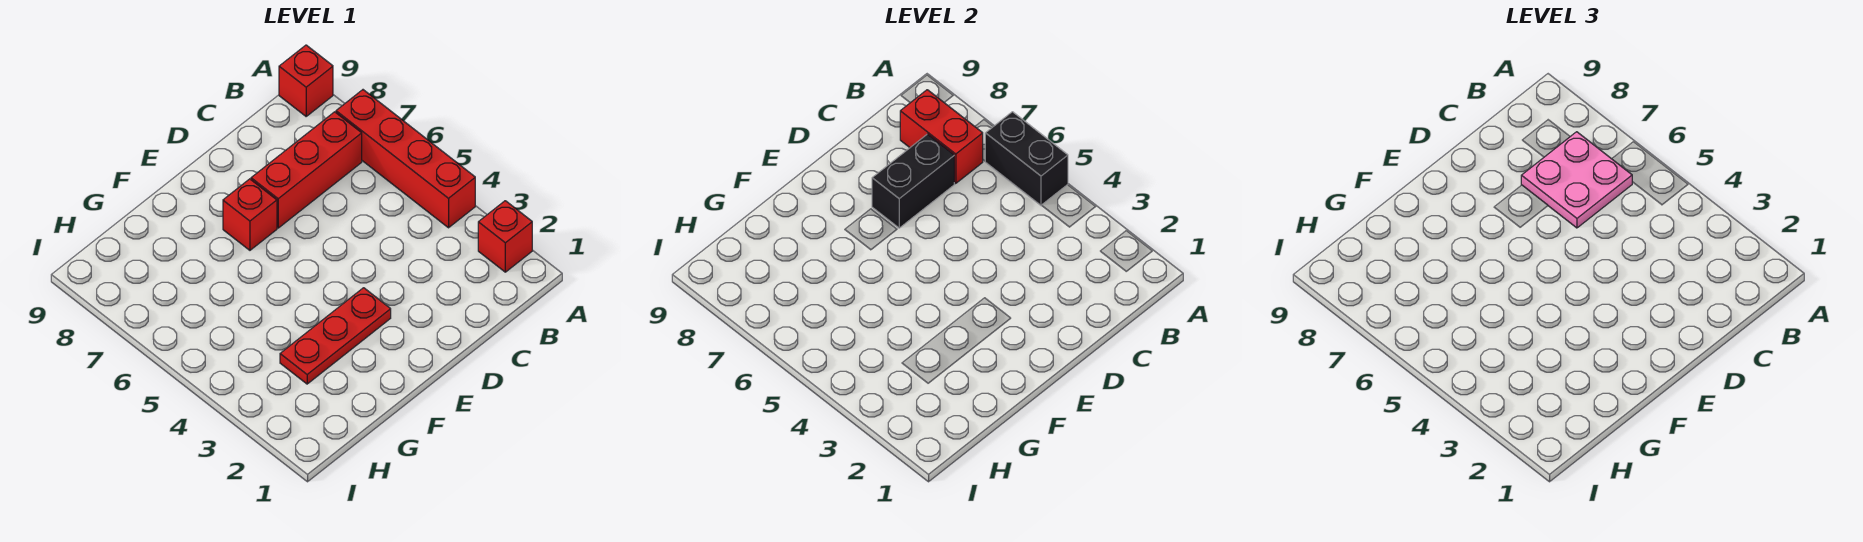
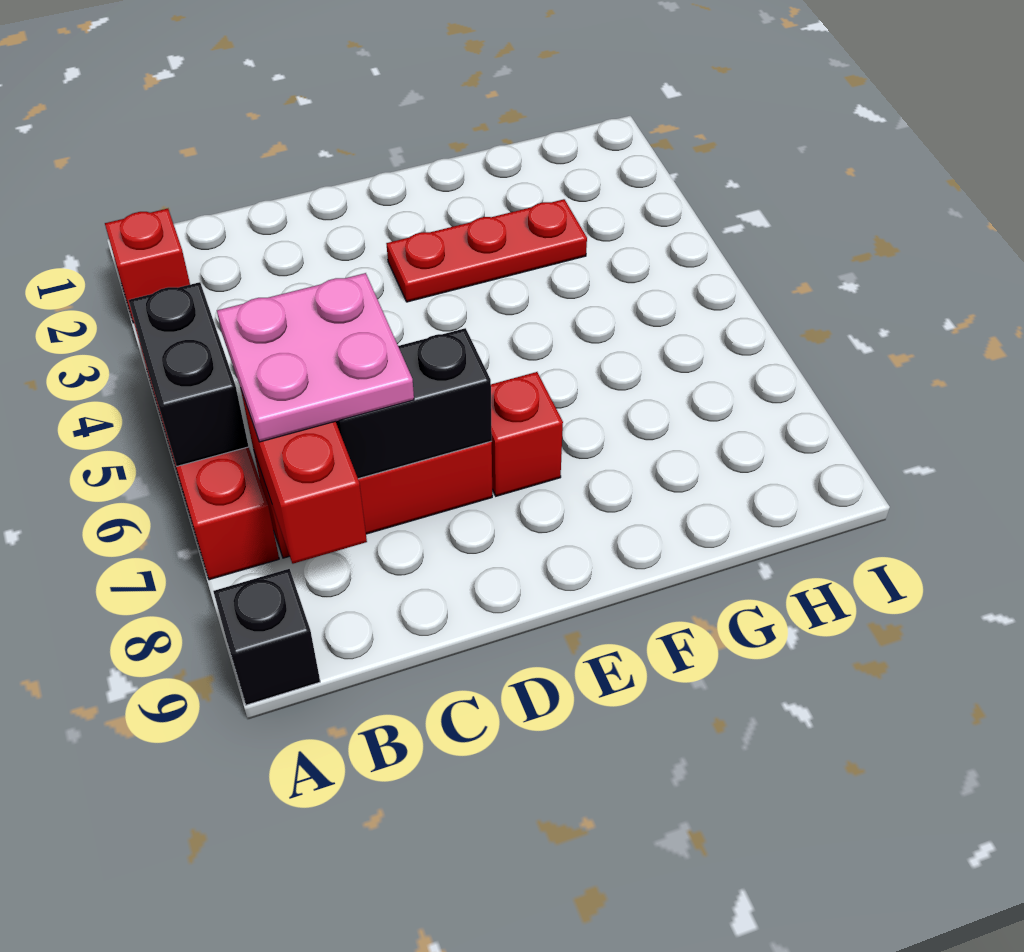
red brick A9 level 1 -> black brick A9 level 1

